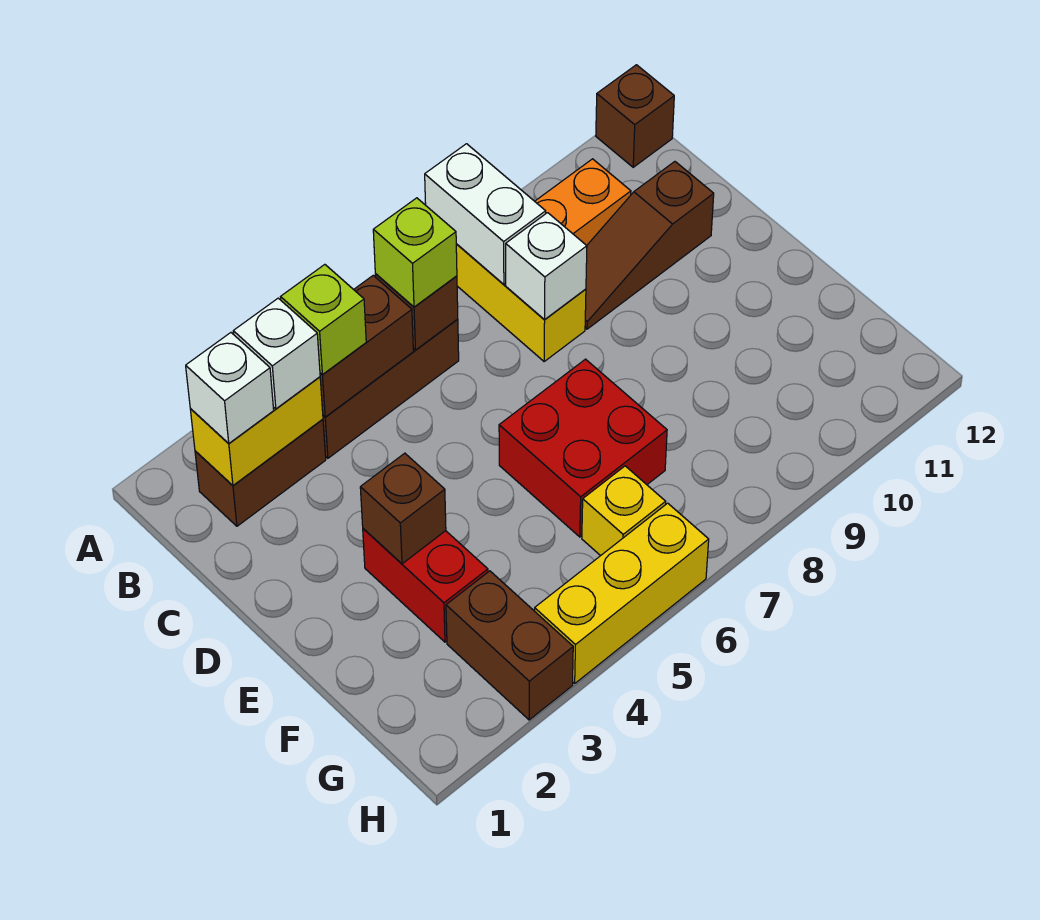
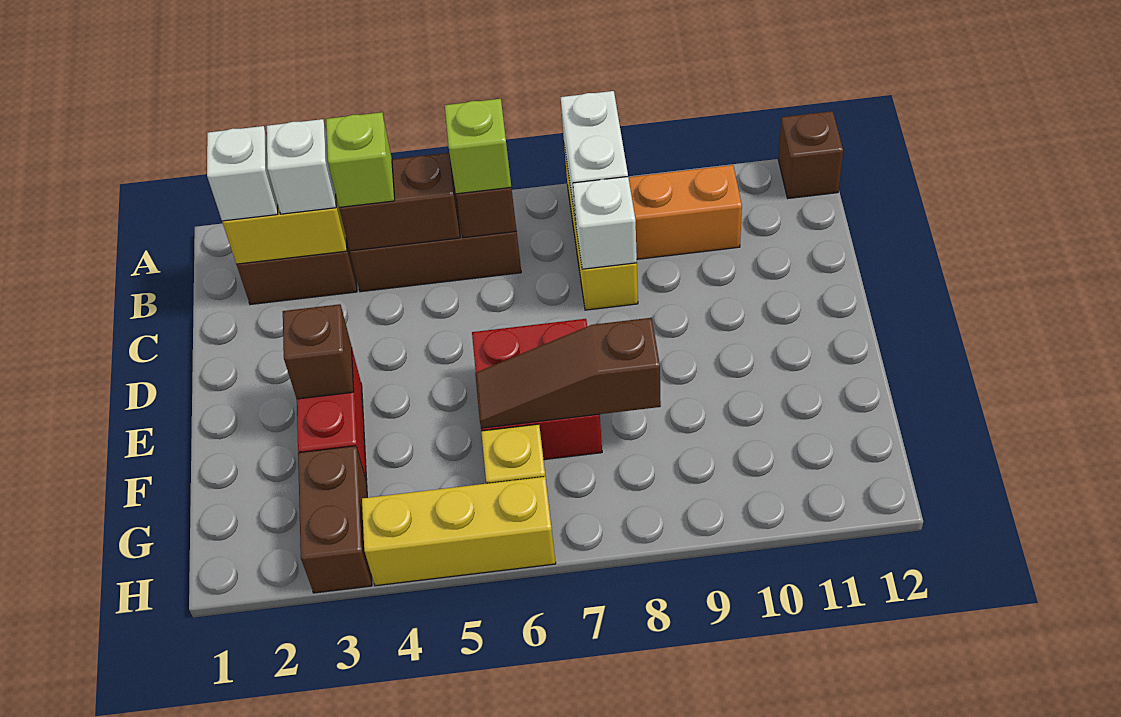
brown slope C9:C11 level 1 top 11 -> brown slope F6:F8 level 2 top 8

